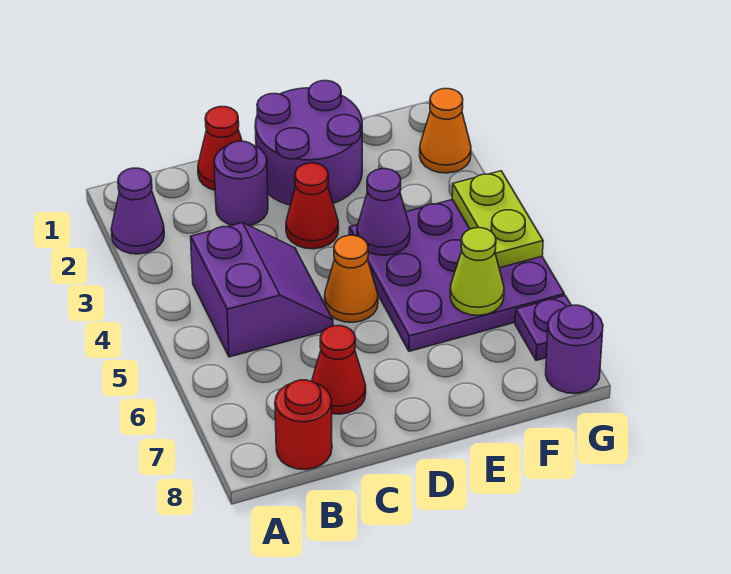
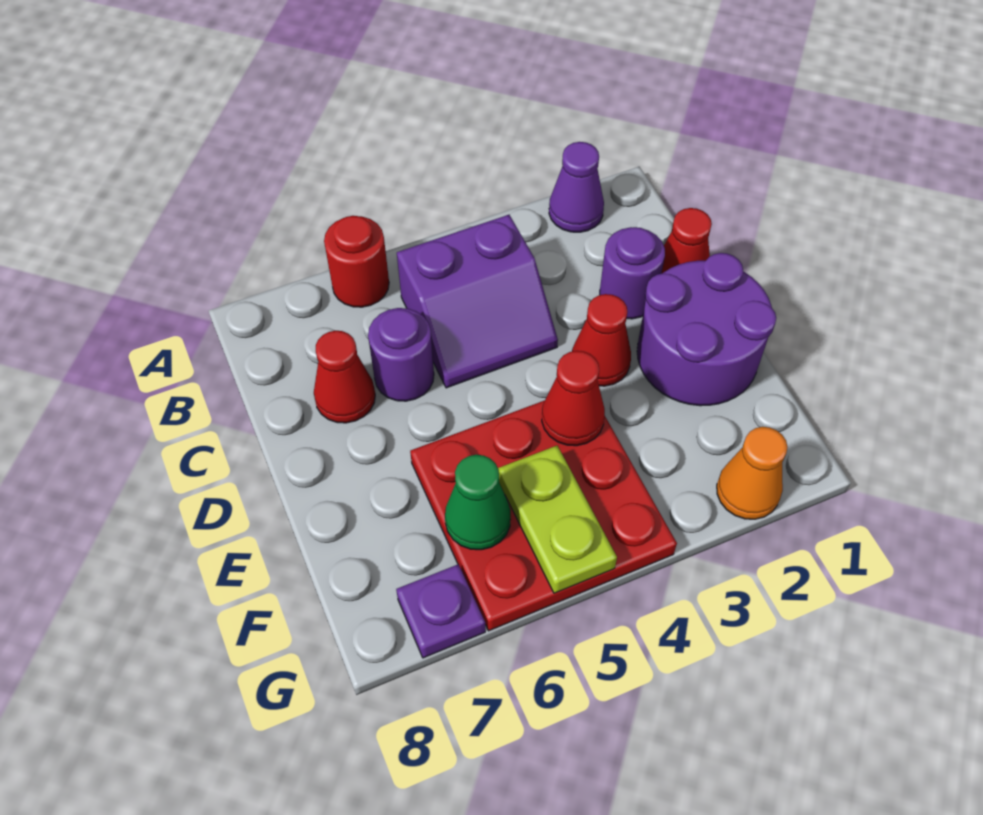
red round brick B8 level 1 -> red round brick A6 level 1
orange cone D5 level 1 -> none
purple plate E4:G6 level 1 -> red plate E4:G6 level 1
purple cone E4 level 2 -> red cone E4 level 2
lime cone F6 level 2 -> green cone F6 level 2
lime plate G4:G5 level 2 -> lime plate F5:G5 level 2
purple round brick G8 level 1 -> purple round brick C6 level 1

